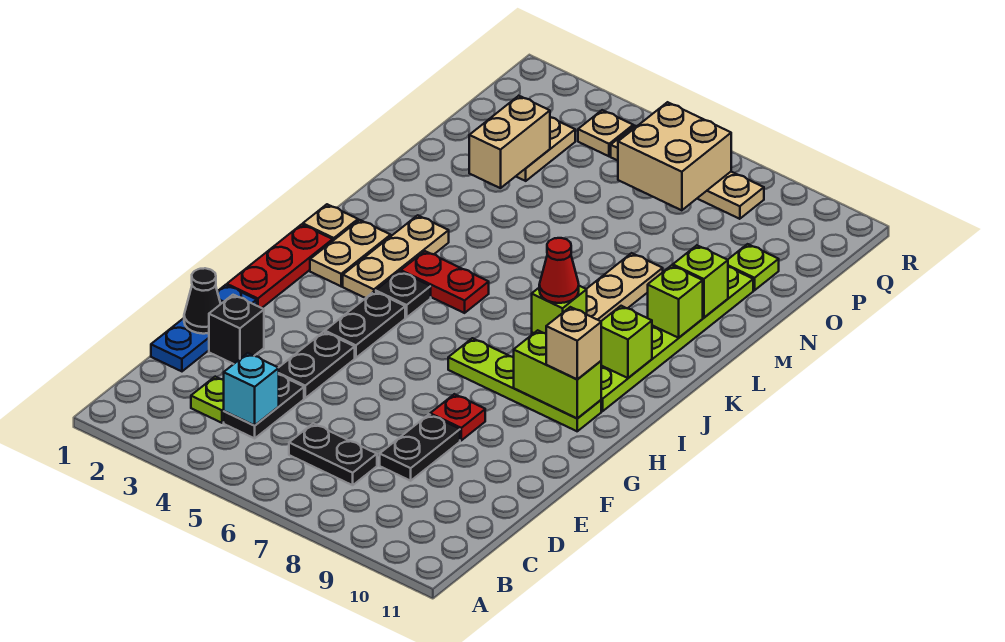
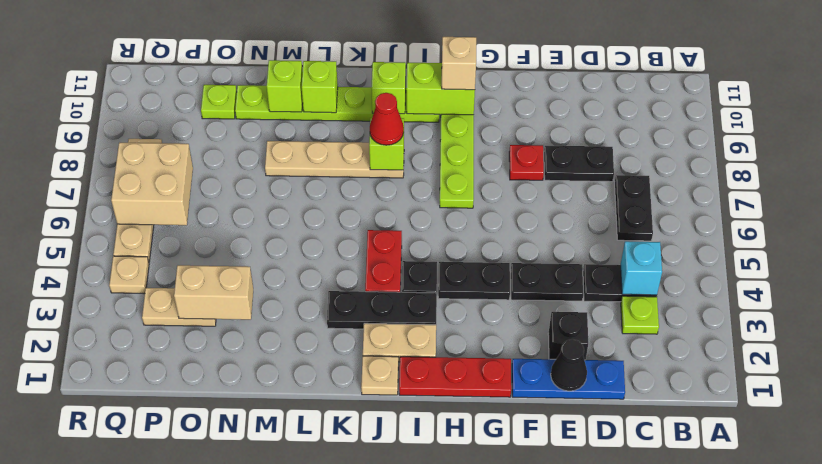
lime brick H9:H10 level 2 -> lime brick H10:I10 level 2
tan plate I3:K3 level 1 -> black plate I3:K3 level 1

